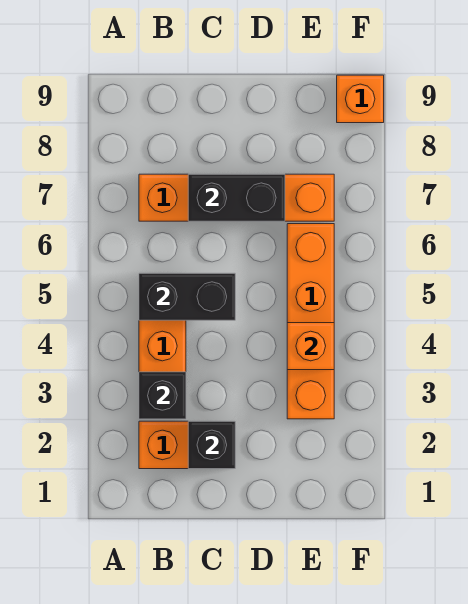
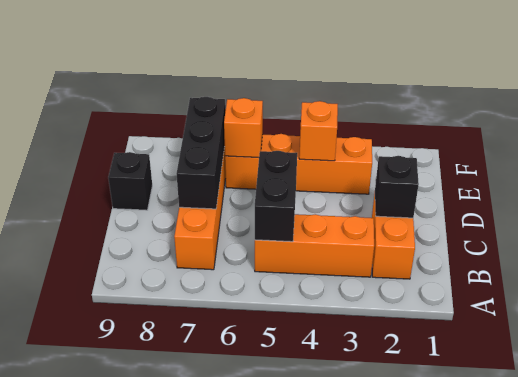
black brick B3 level 2 -> black brick D9 level 1
black brick C7:D7 level 2 -> black brick C7:E7 level 2
orange brick F9 level 1 -> orange brick E6 level 2

